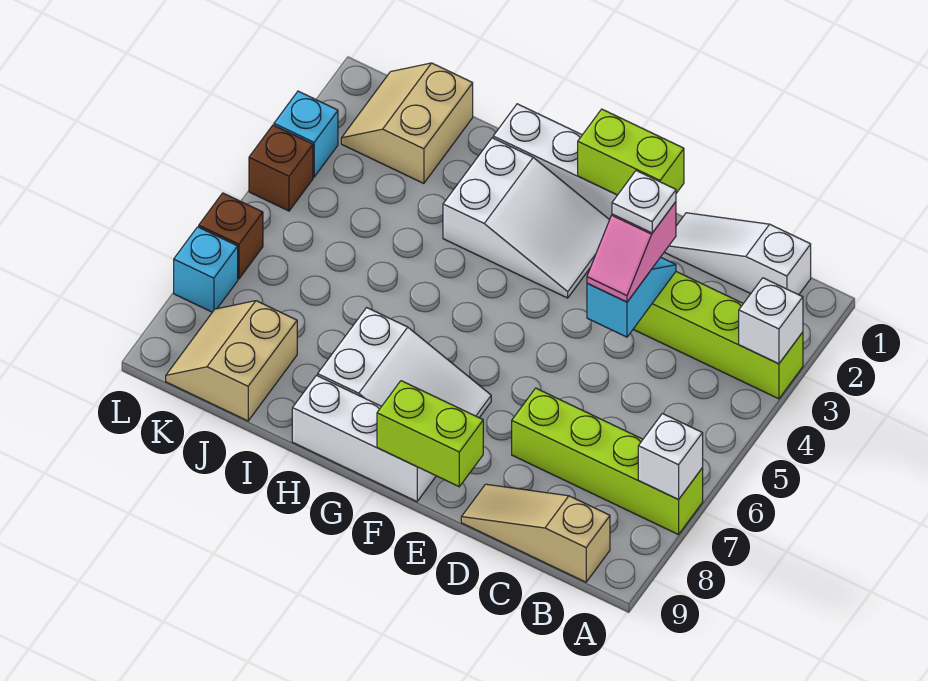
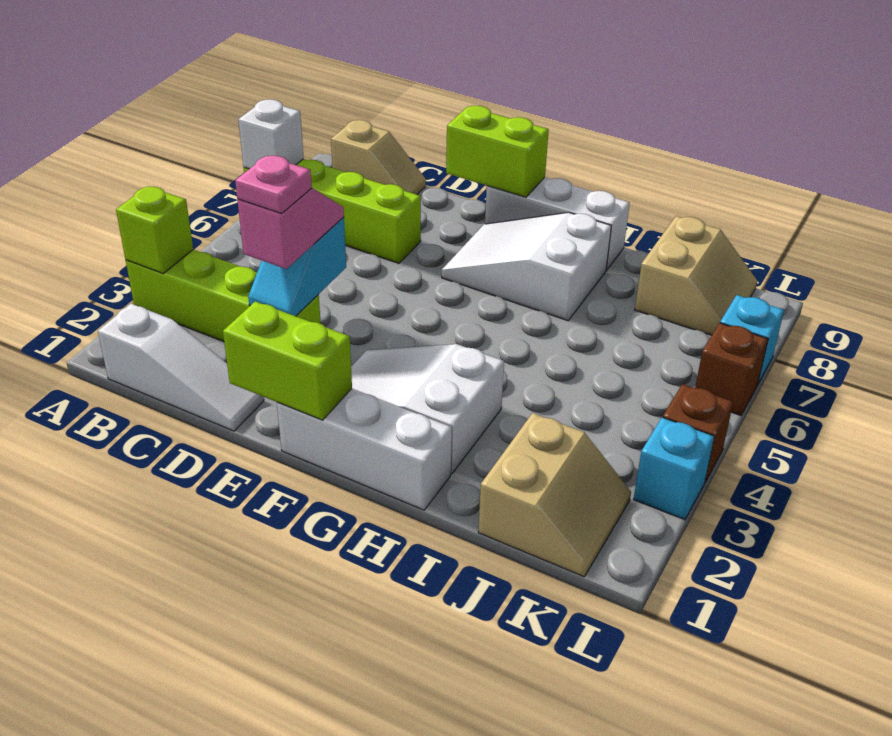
white brick A3 level 2 -> lime brick A3 level 2
tan slope B9:D9 level 1 top B -> tan slope B9:C9 level 1 top B
white plate D3 level 4 -> pink plate D3 level 4

